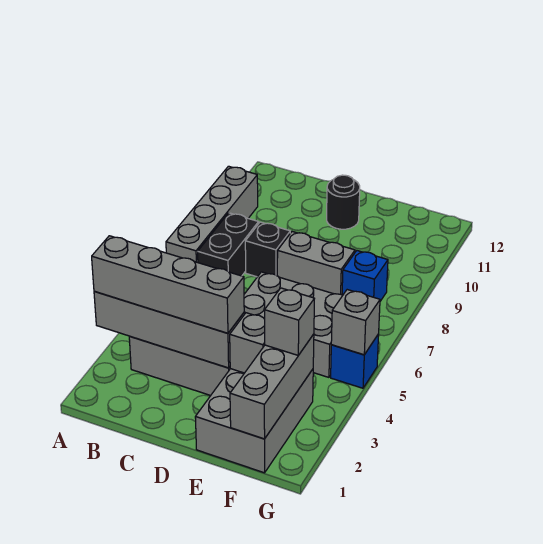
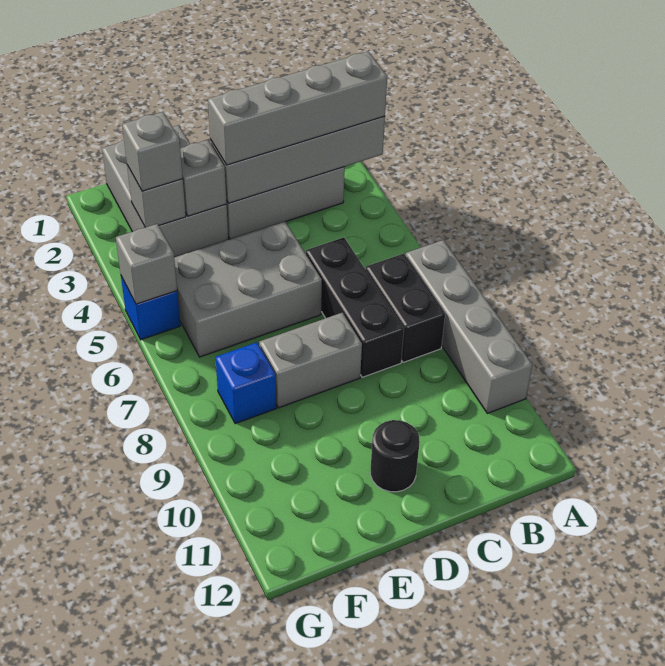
black brick C8 level 1 -> black brick C6:C8 level 1
grey brick F1:F3 level 2 -> grey brick F3 level 2

